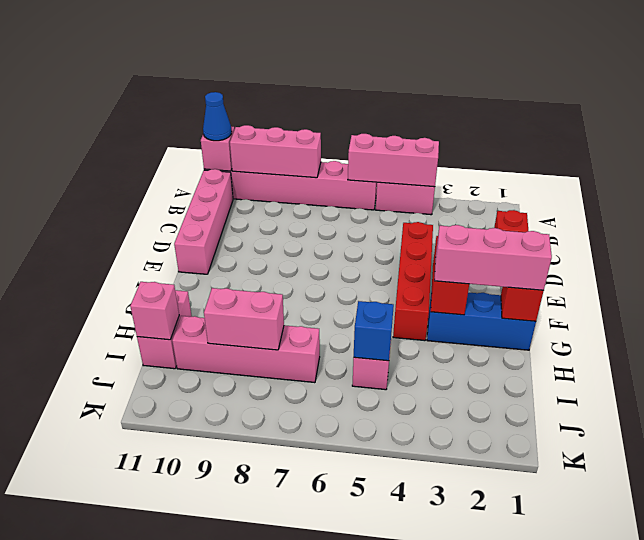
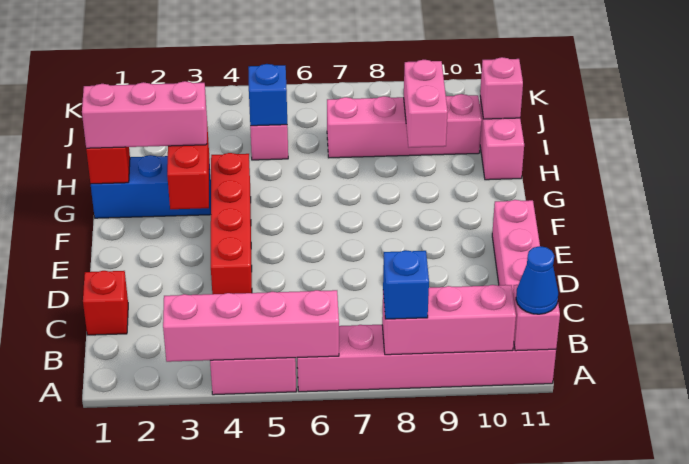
pink brick A4:A6 level 2 -> pink brick A3:A6 level 2
none -> blue brick A8 level 3
pink brick I8:I9 level 2 -> pink brick H9:I9 level 2

